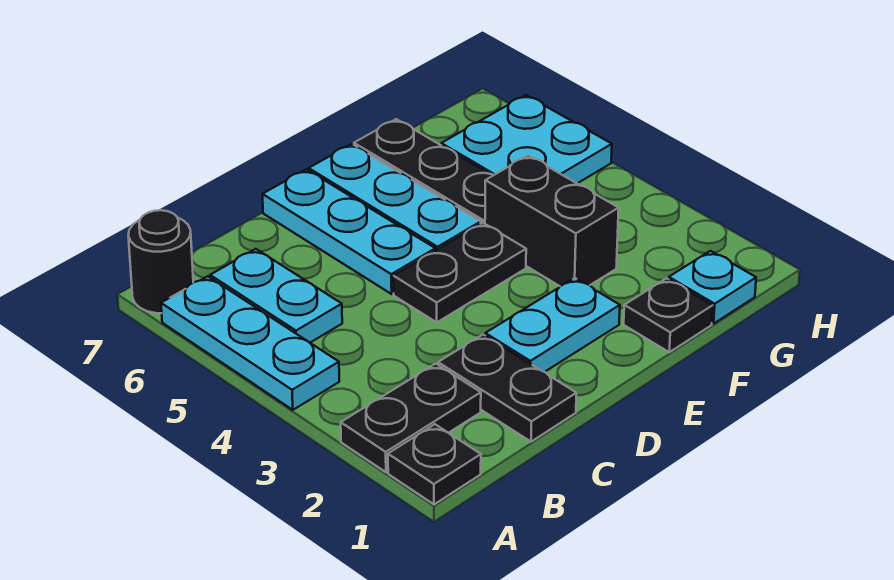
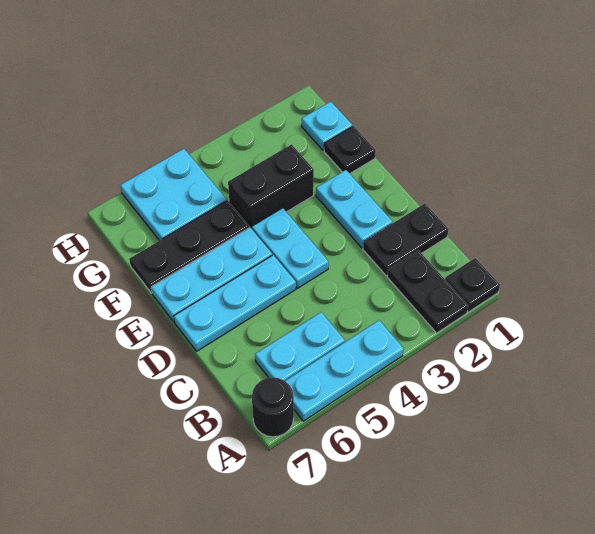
black plate D4:E4 level 1 -> cyan plate D4:E4 level 1

